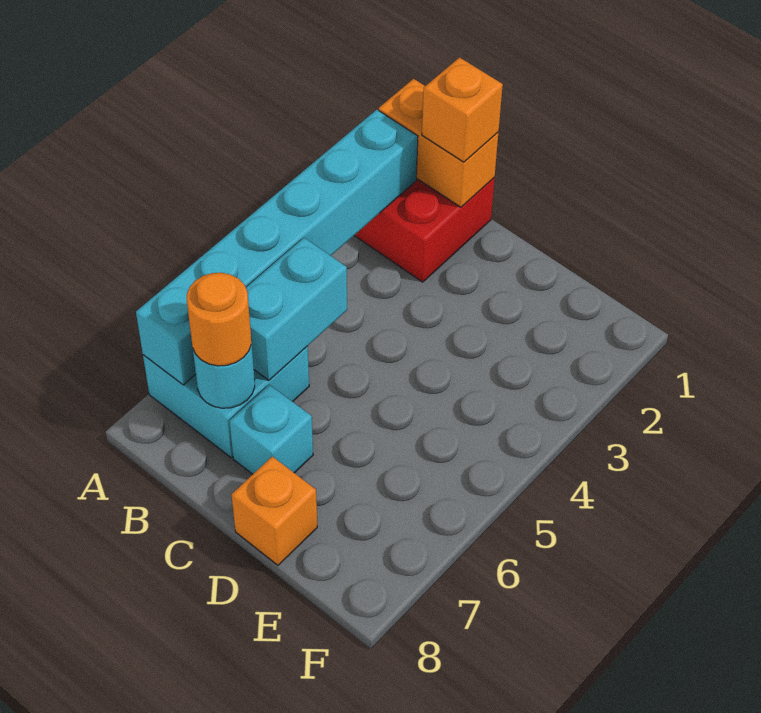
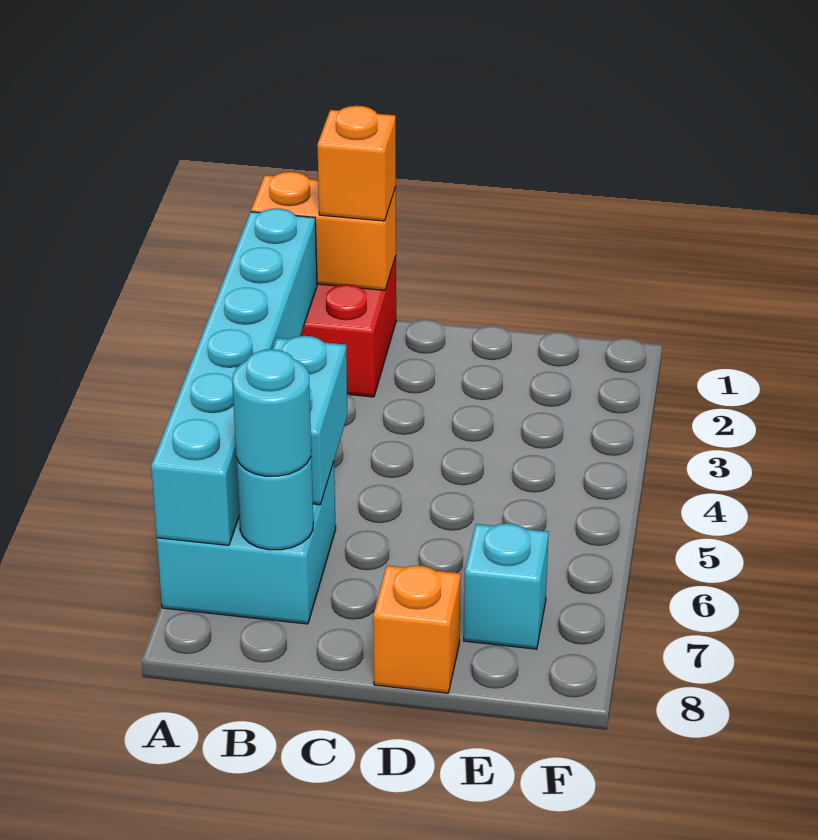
orange round brick B7 level 3 -> cyan round brick B7 level 3
cyan brick C7 level 1 -> cyan brick E7 level 1

